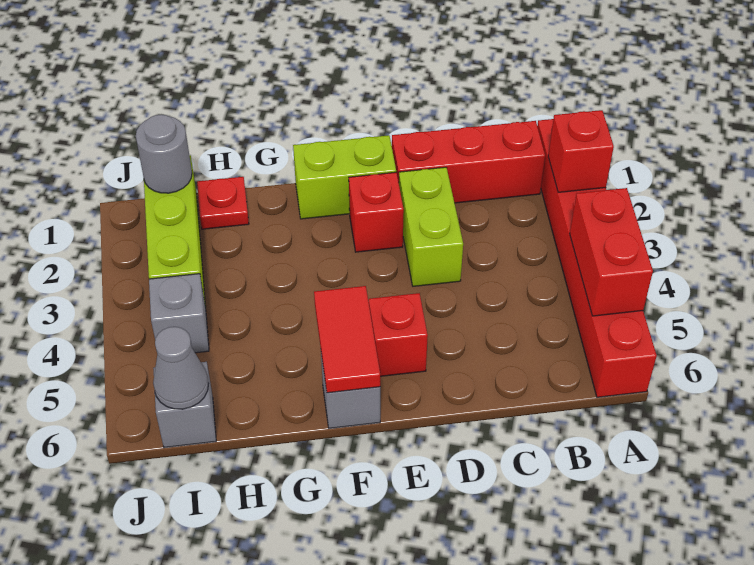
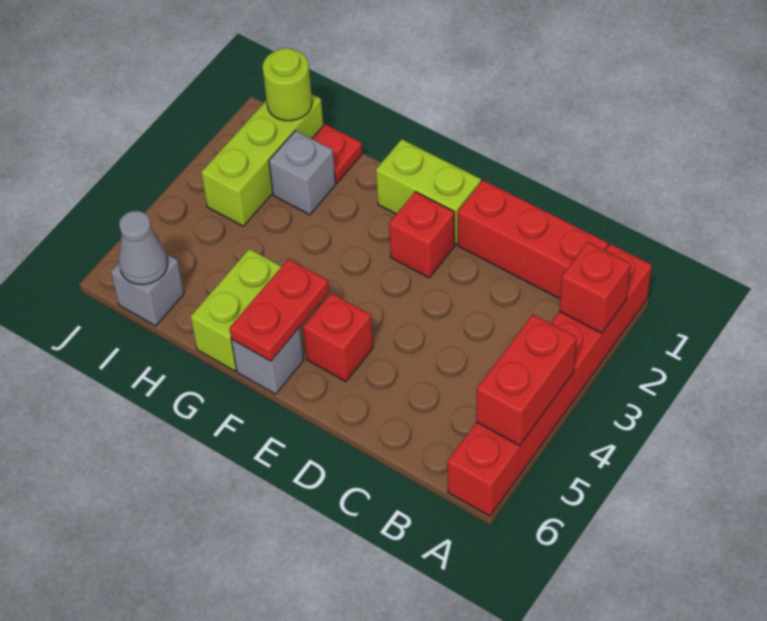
lime brick D2:D3 level 1 -> lime brick G5:G6 level 1
red tile F5:F6 level 2 -> red plate F5:F6 level 2
grey round brick I1 level 2 -> lime round brick I1 level 2
grey brick I4 level 1 -> grey brick H2 level 1

